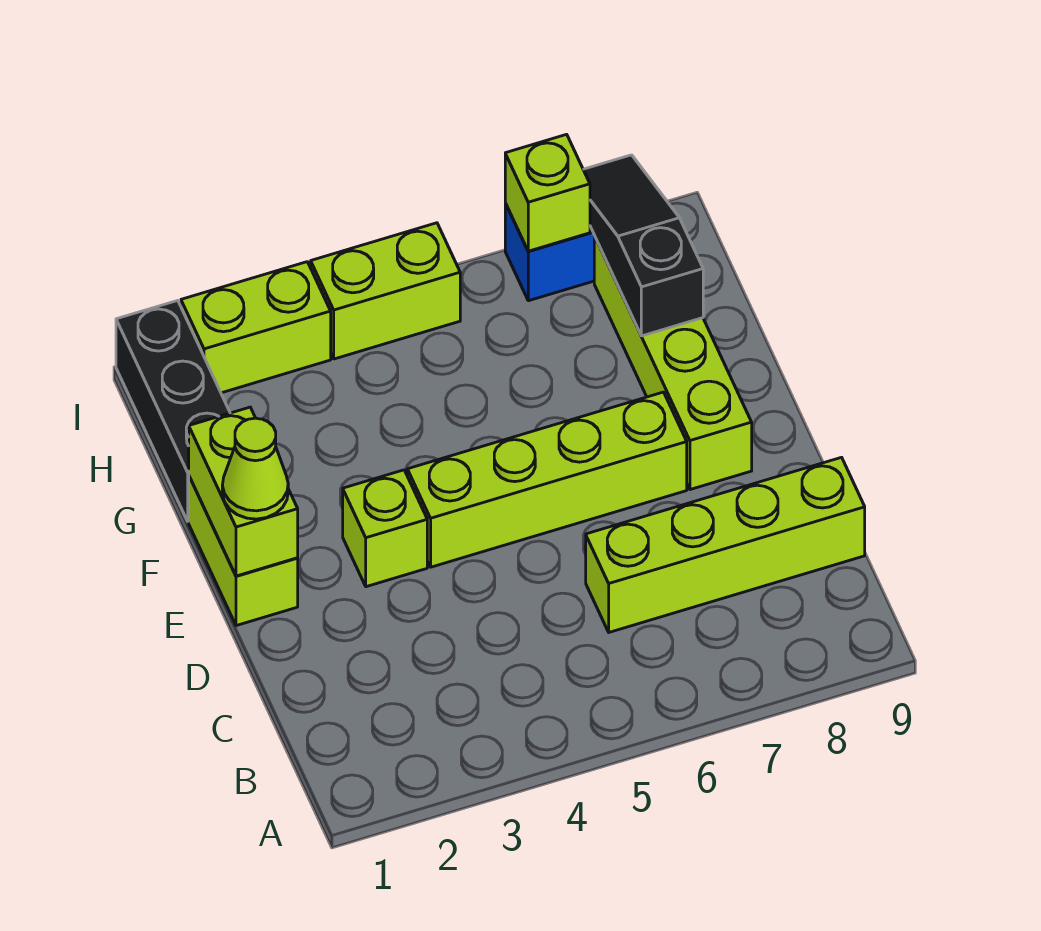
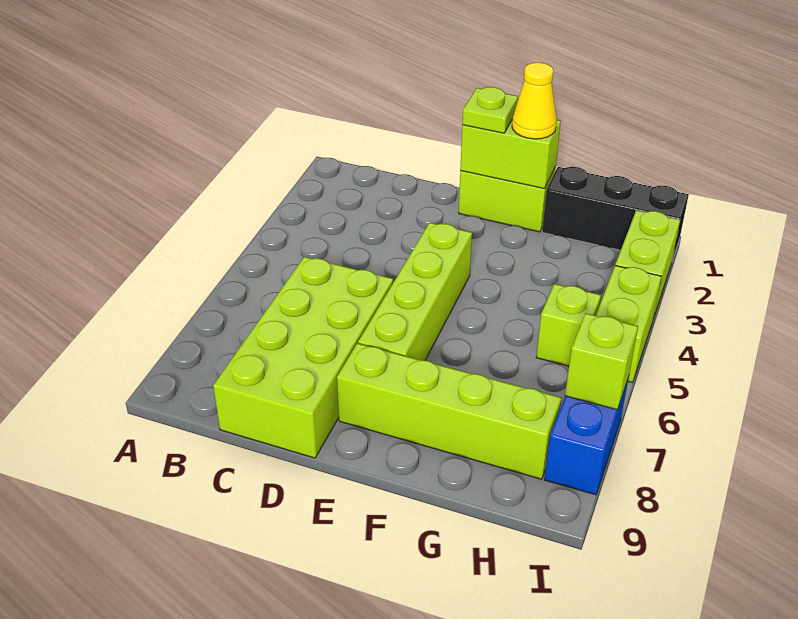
lime brick C6:C9 level 1 -> lime brick C6:D9 level 1
lime cone E1 level 3 -> lime plate E1 level 3
lime brick E3 level 1 -> lime brick H5 level 1
none -> yellow cone F1 level 3
black slope G8:I8 level 2 top G -> none

